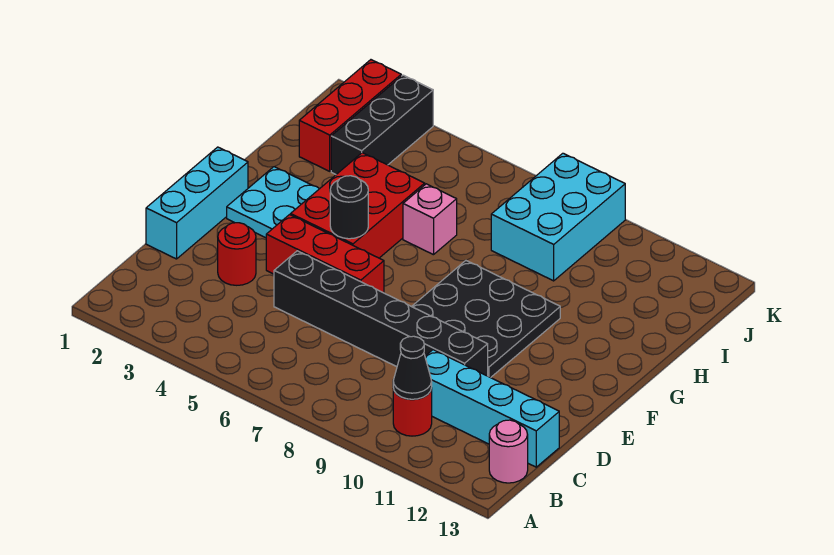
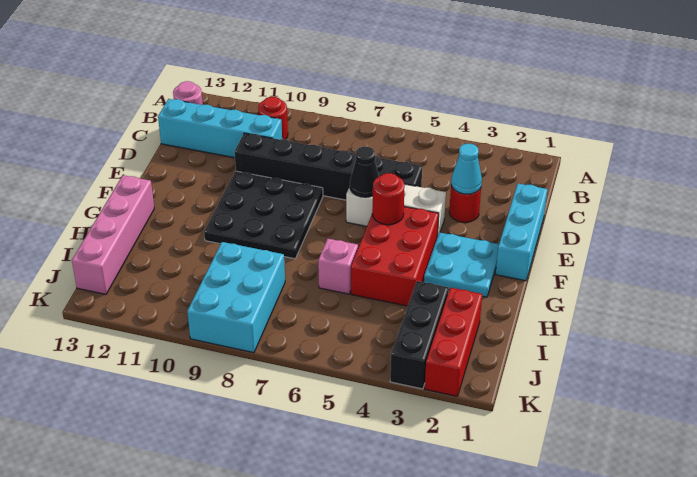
black cone B10 level 2 -> black cone E6 level 2
none -> cyan cone D3 level 2
red brick E4:E6 level 1 -> white brick E4:E6 level 1
black round brick F5 level 2 -> red round brick F5 level 2
none -> pink brick G13:J13 level 1

